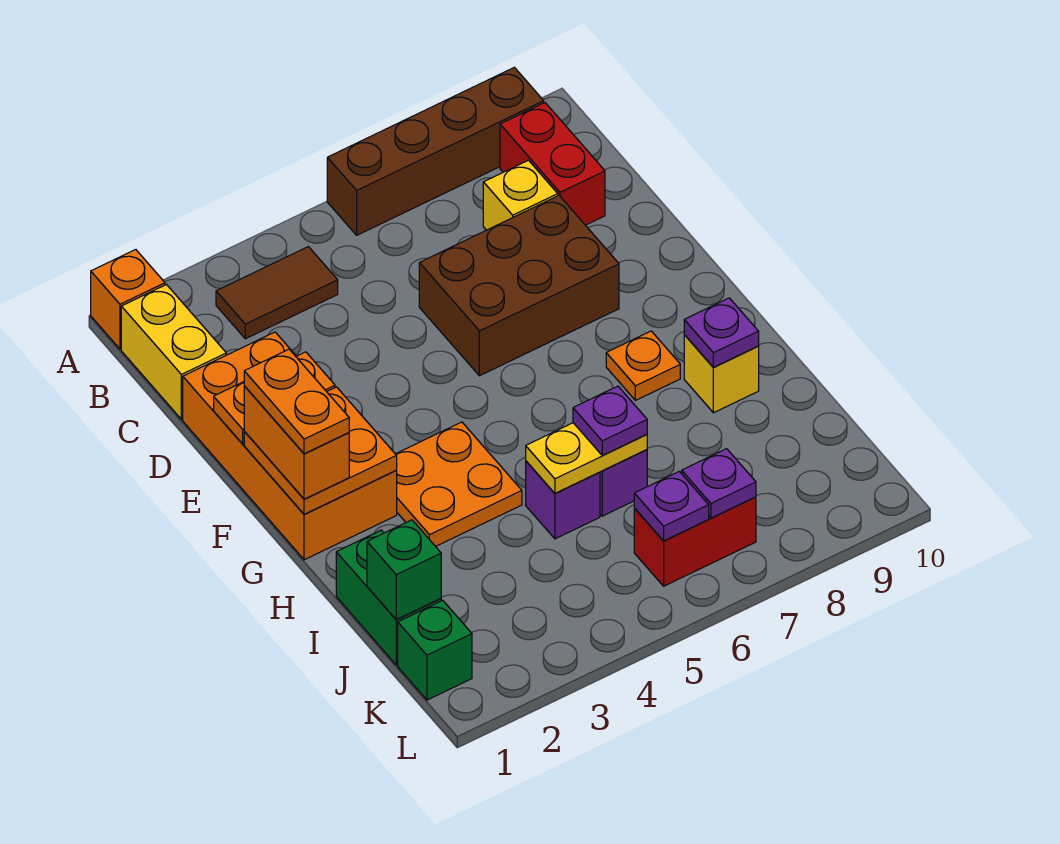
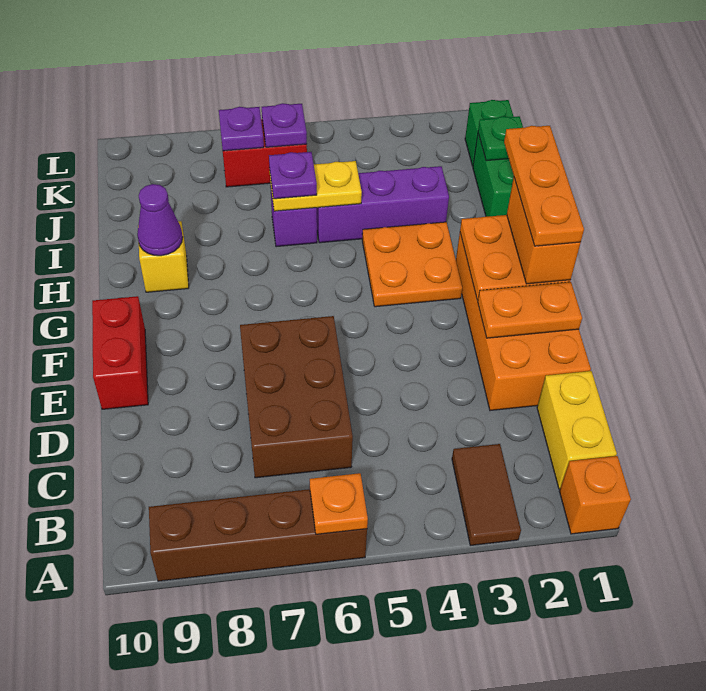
brown tile B3:B4 level 1 -> brown tile A3:B3 level 1
red brick B9:C9 level 1 -> red brick E10:F10 level 1
yellow brick C8 level 1 -> none
brown brick D6:E8 level 1 -> brown brick C6:E7 level 1
orange plate F1:G1 level 4 -> orange plate F1:H1 level 4
orange plate G8 level 1 -> orange plate A6 level 2
purple plate H9 level 2 -> purple cone H9 level 2
purple brick I5 level 1 -> purple brick I3:I5 level 1
green brick J1 level 2 -> green plate J1 level 2

